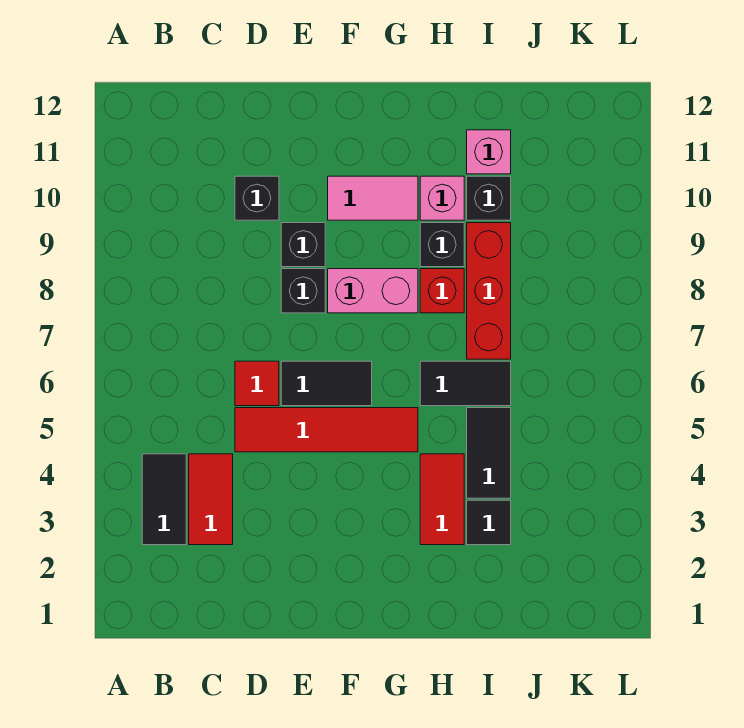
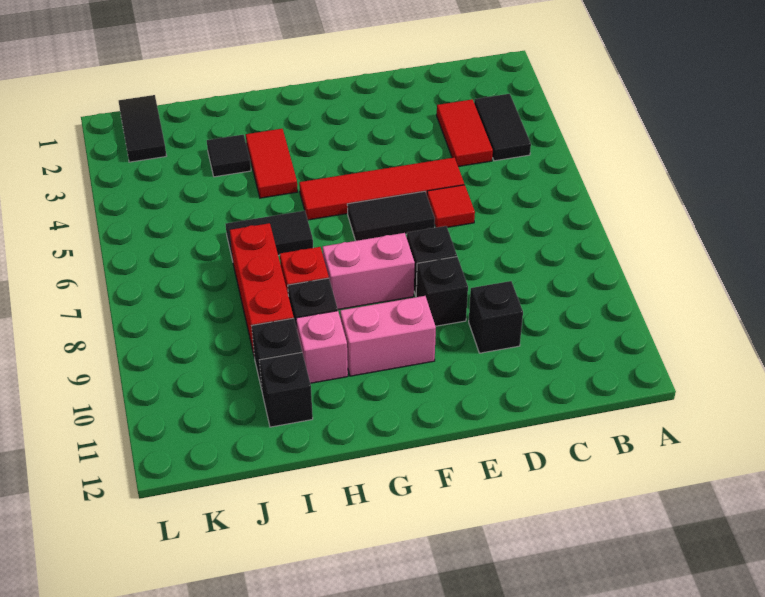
pink tile F10:G10 level 1 -> pink brick F10:G10 level 1
black tile I4:I5 level 1 -> black tile K1:K2 level 1
pink brick I11 level 1 -> black brick I11 level 1

